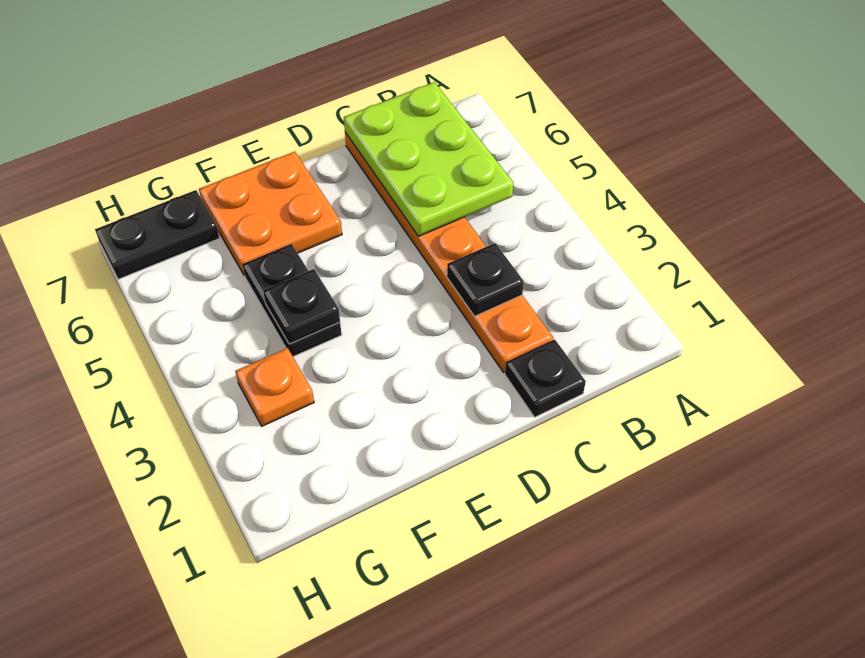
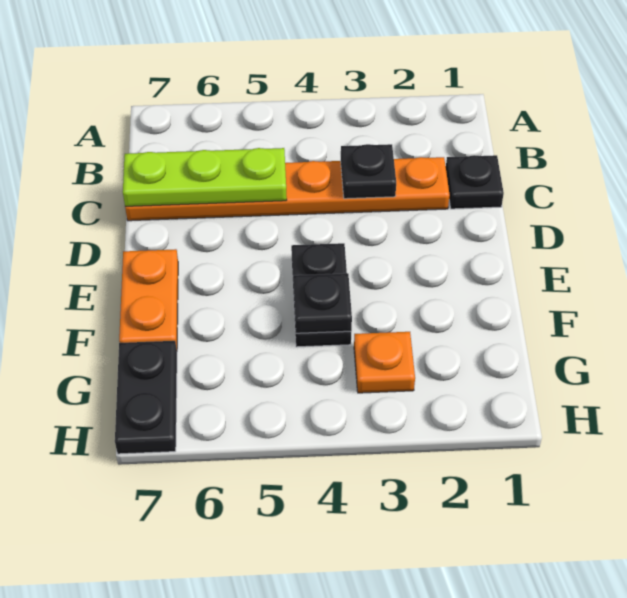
lime plate B5:C7 level 2 -> lime plate C5:C7 level 2
orange plate E6:F7 level 1 -> orange plate E7:F7 level 1
black plate F4:F5 level 1 -> black plate E4:F4 level 1

